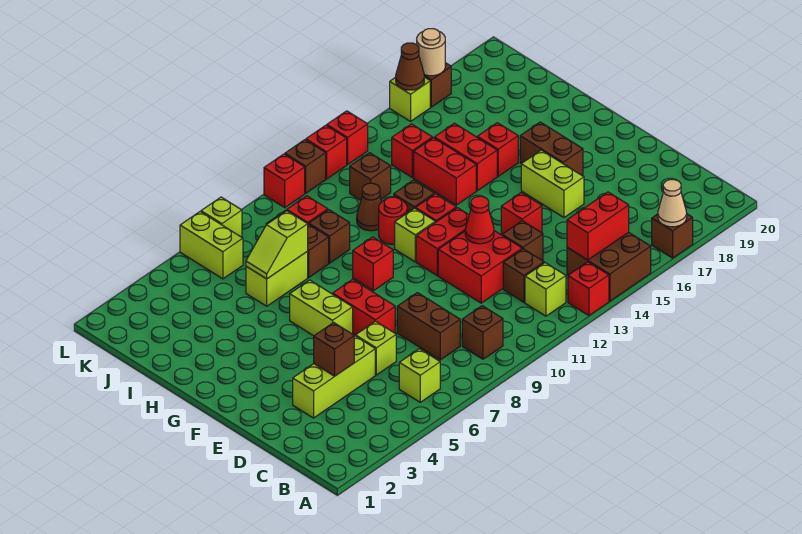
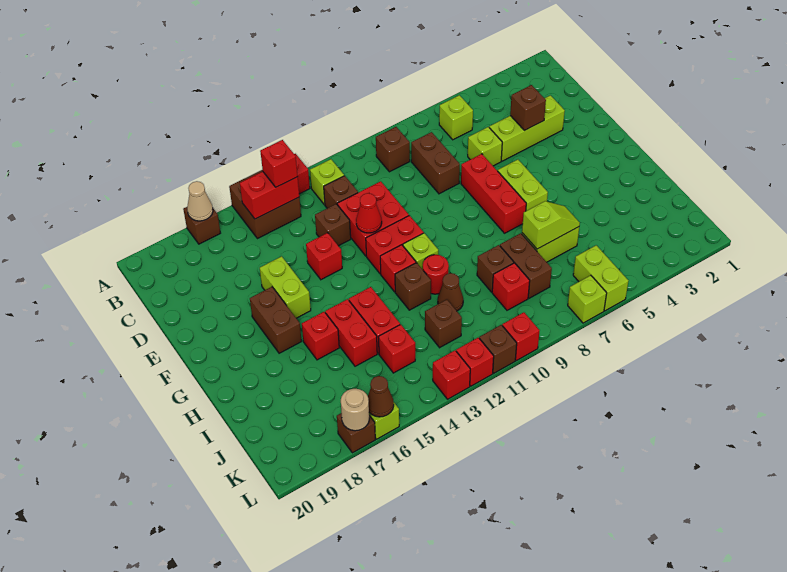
red brick E7:F7 level 1 -> red brick E7:G7 level 1
red brick G9 level 1 -> red brick B14 level 3

